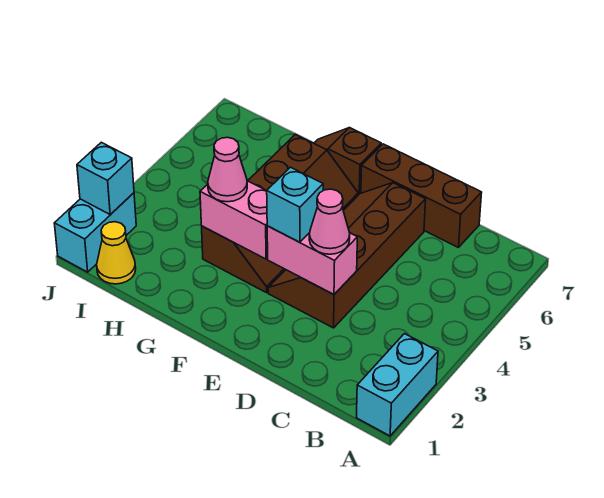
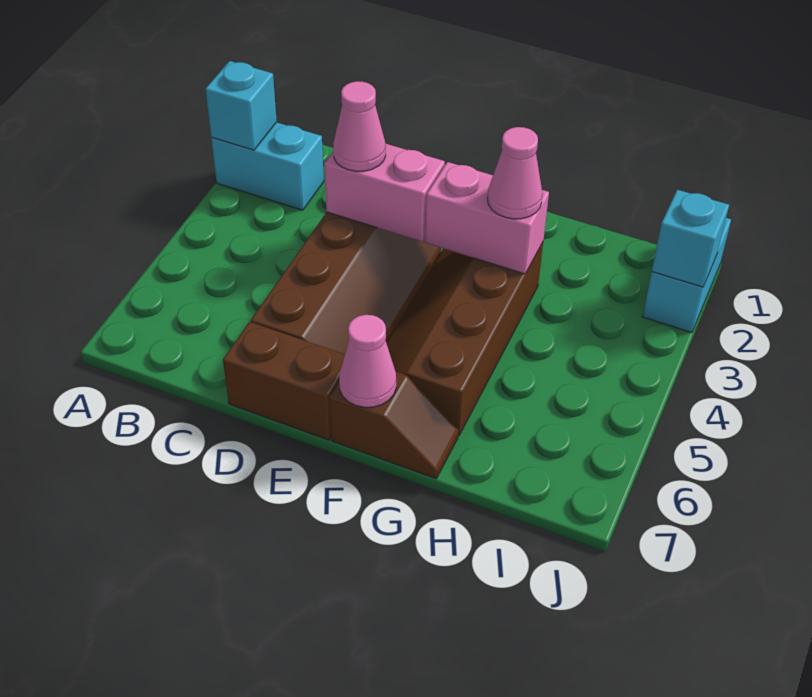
cyan brick A1:A2 level 1 -> cyan brick A2:B2 level 1
brown brick C7:E7 level 1 -> brown brick D7:E7 level 1
cyan brick E3 level 3 -> cyan brick A2 level 2
none -> pink cone F7 level 2
yellow cone I1 level 1 -> none

